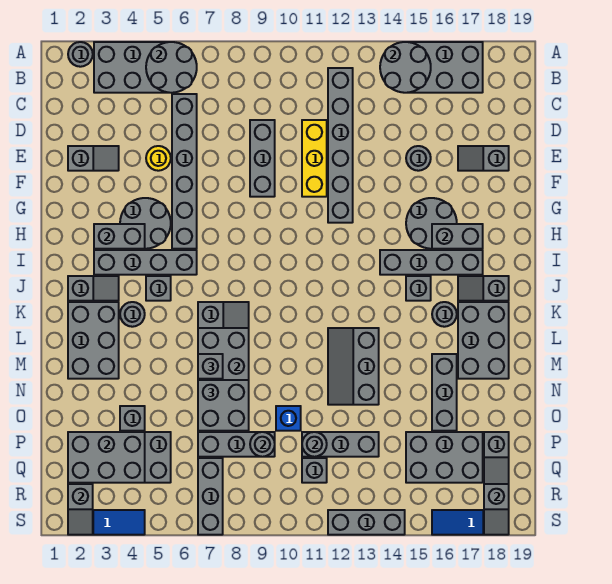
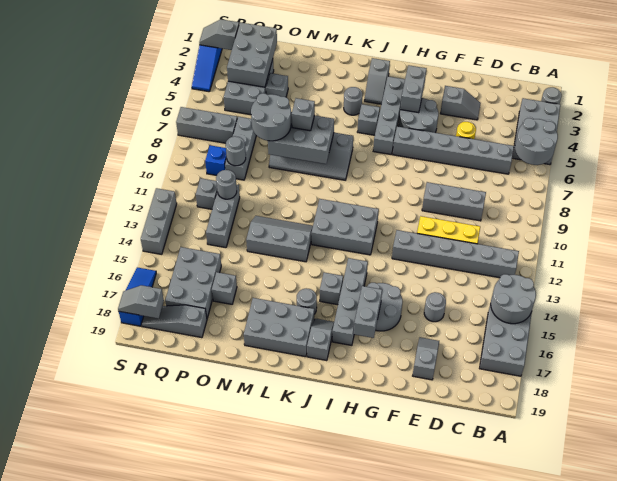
grey slope E2:E3 level 1 top 2 -> grey slope E3:F3 level 1 top F
grey brick K2:M3 level 1 -> grey brick I11:K12 level 1
grey brick M16:O16 level 1 -> grey brick O16 level 1
grey brick N7:O8 level 3 -> grey round brick N7:O8 level 3
blue brick O10 level 1 -> blue brick Q9 level 1

